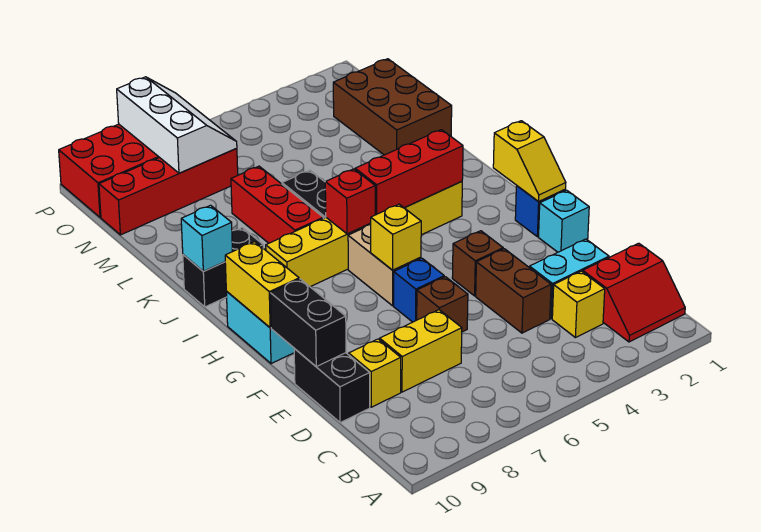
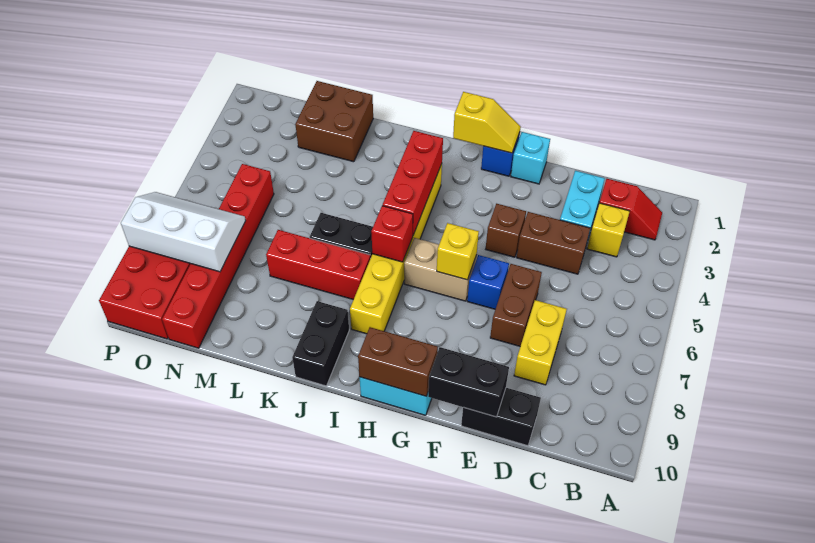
red slope B1:C2 level 1 top C -> red slope B2:C2 level 1 top C
yellow brick D9 level 1 -> none
brown brick E6 level 1 -> brown brick E6:E7 level 1
yellow brick G10:H10 level 2 -> brown brick G10:H10 level 2
cyan brick J10 level 2 -> none
brown brick L1:N2 level 1 -> brown brick L1:M2 level 1
red brick N7:N10 level 1 -> red brick N5:N10 level 1

